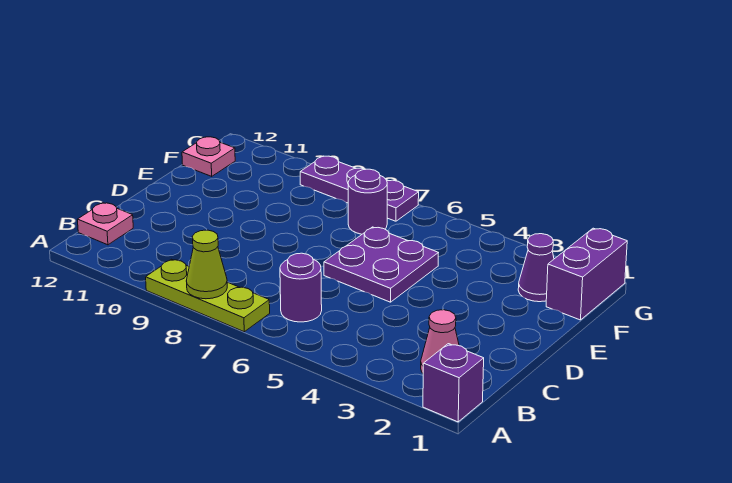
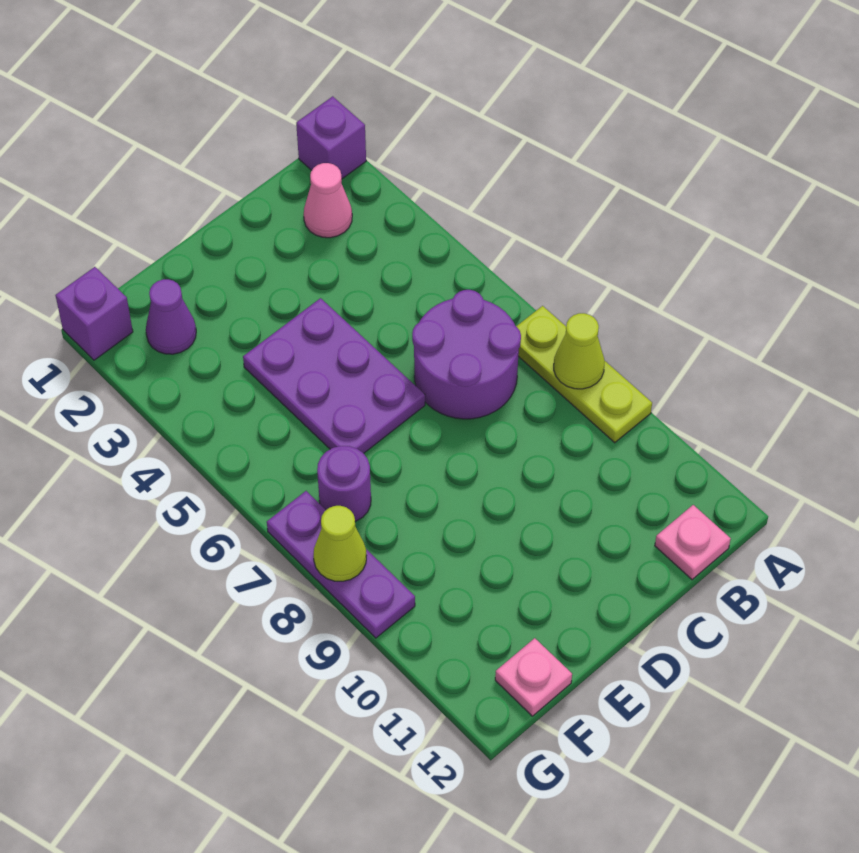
purple round brick B6 level 1 -> purple round brick B6:C7 level 1
purple plate D5:E6 level 1 -> purple plate D4:E6 level 1
purple brick F1:G1 level 1 -> purple brick G1 level 1
none -> lime cone G8 level 2

